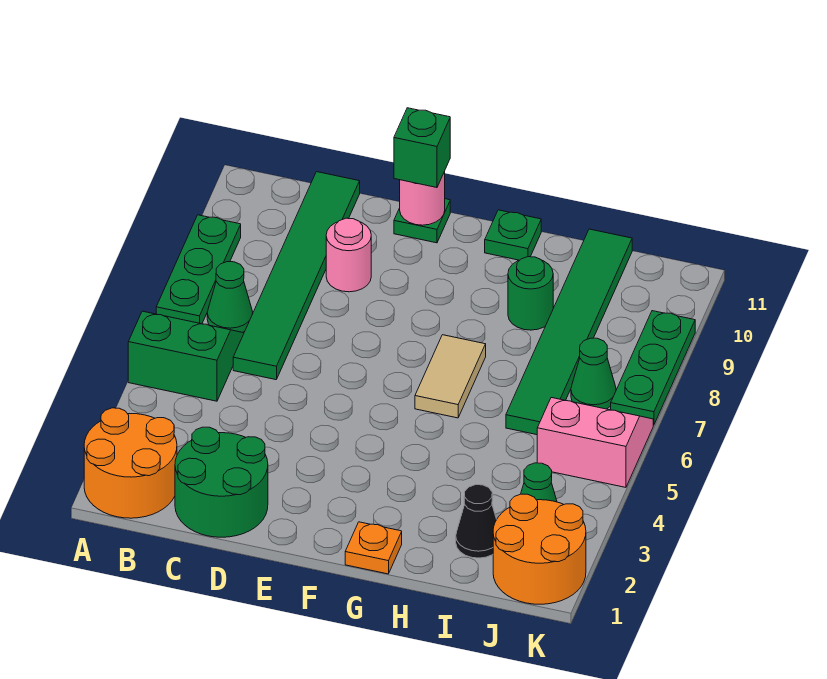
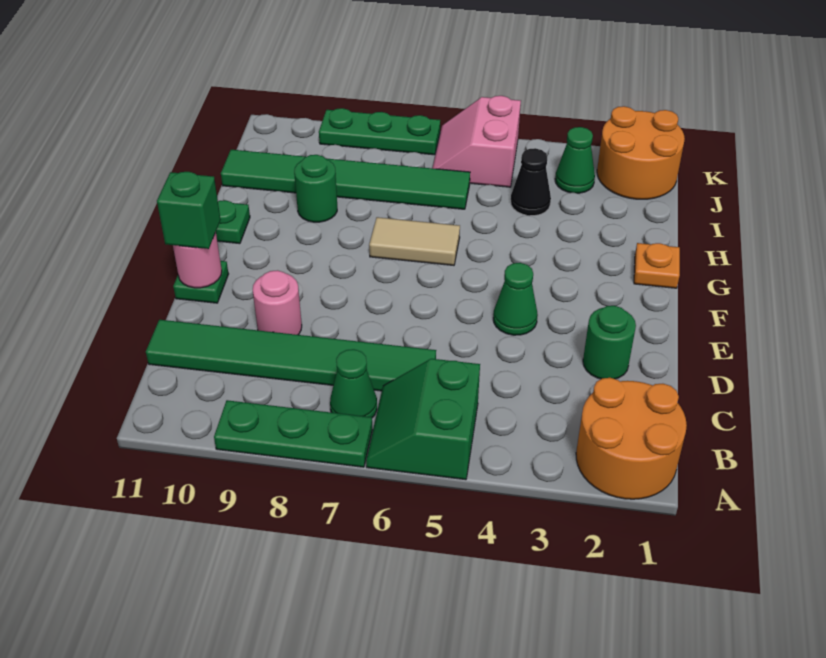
green round brick C1:D2 level 1 -> green round brick D2 level 1
black cone I2 level 1 -> black cone I4 level 1
green cone J7 level 1 -> green cone E4 level 1

